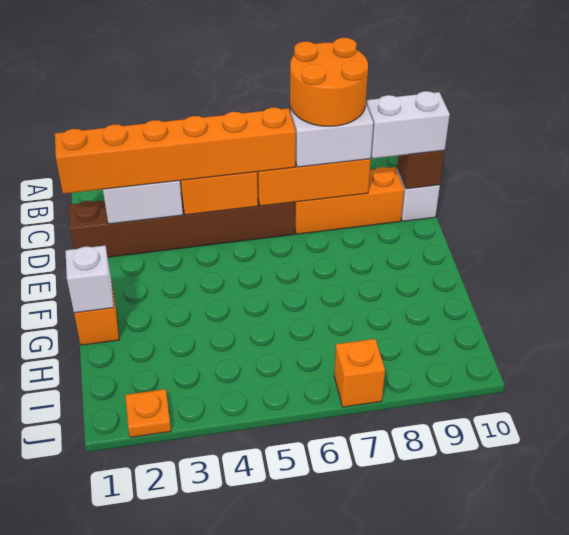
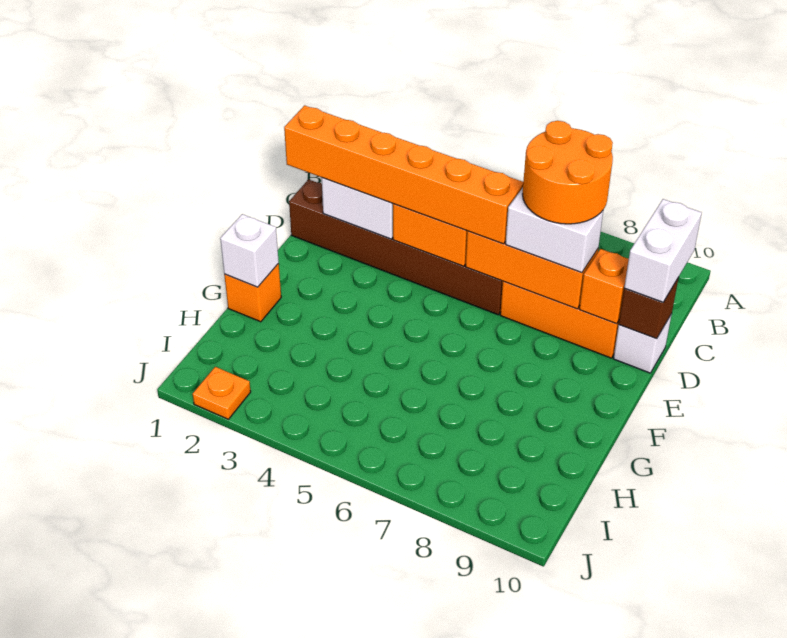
white brick D9:D10 level 3 -> white brick C10:D10 level 3
orange brick J7 level 1 -> orange brick D9 level 2

